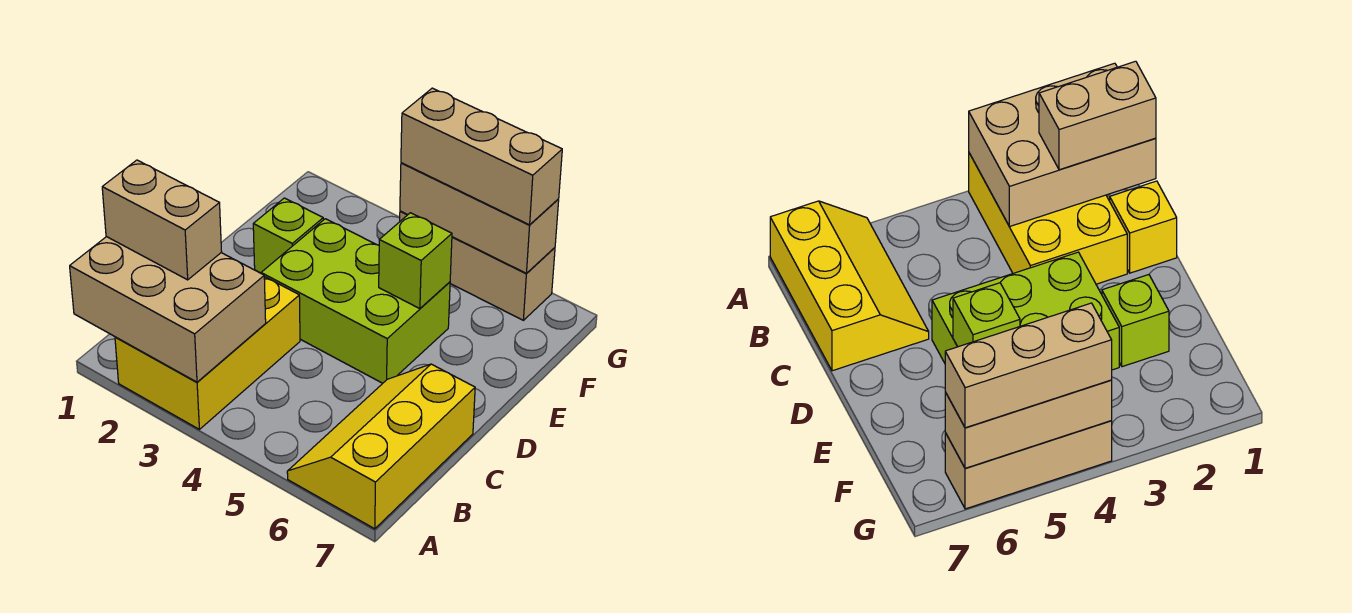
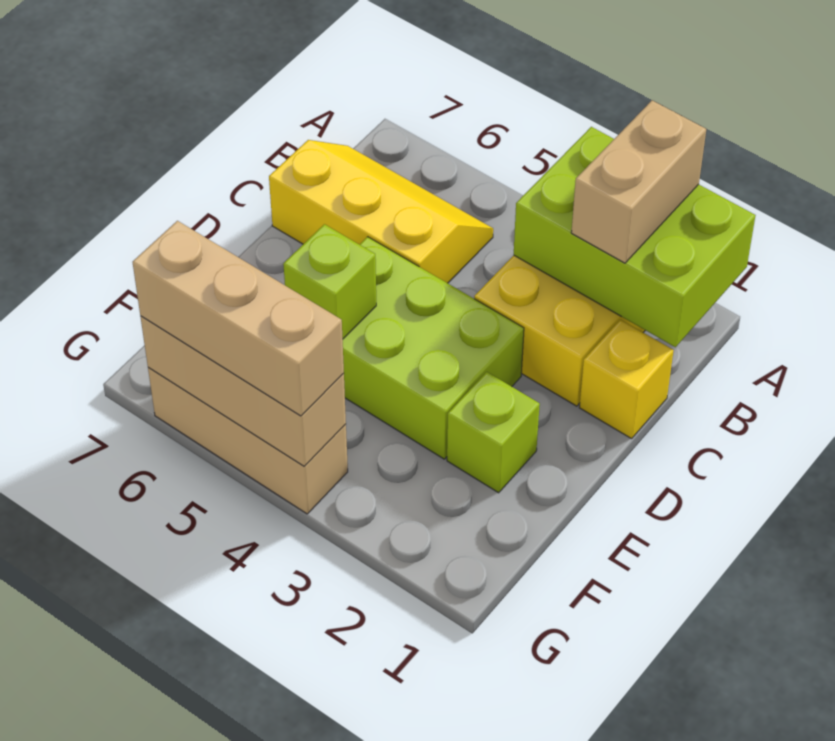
tan brick A1:B3 level 2 -> lime brick A1:B3 level 2
yellow slope A6:C7 level 1 top 7 -> yellow slope B5:C7 level 1 top C
tan brick B1:B2 level 3 -> tan brick A2:B2 level 3

